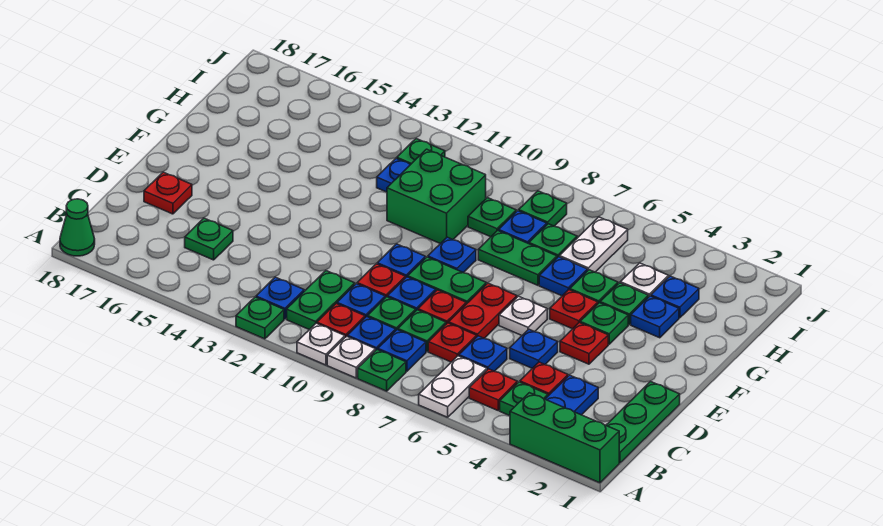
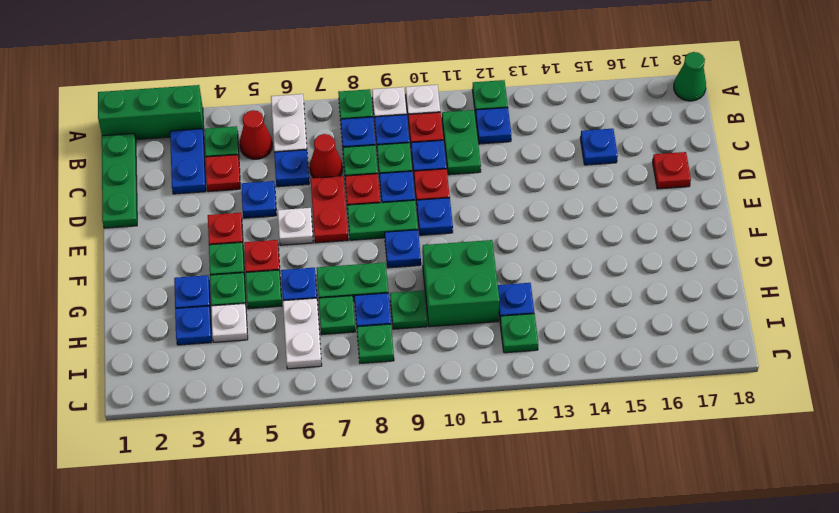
red plate B5 level 1 -> red cone B5 level 1
red plate C7 level 1 -> red cone C7 level 1
green plate C15 level 1 -> blue plate C15 level 1

